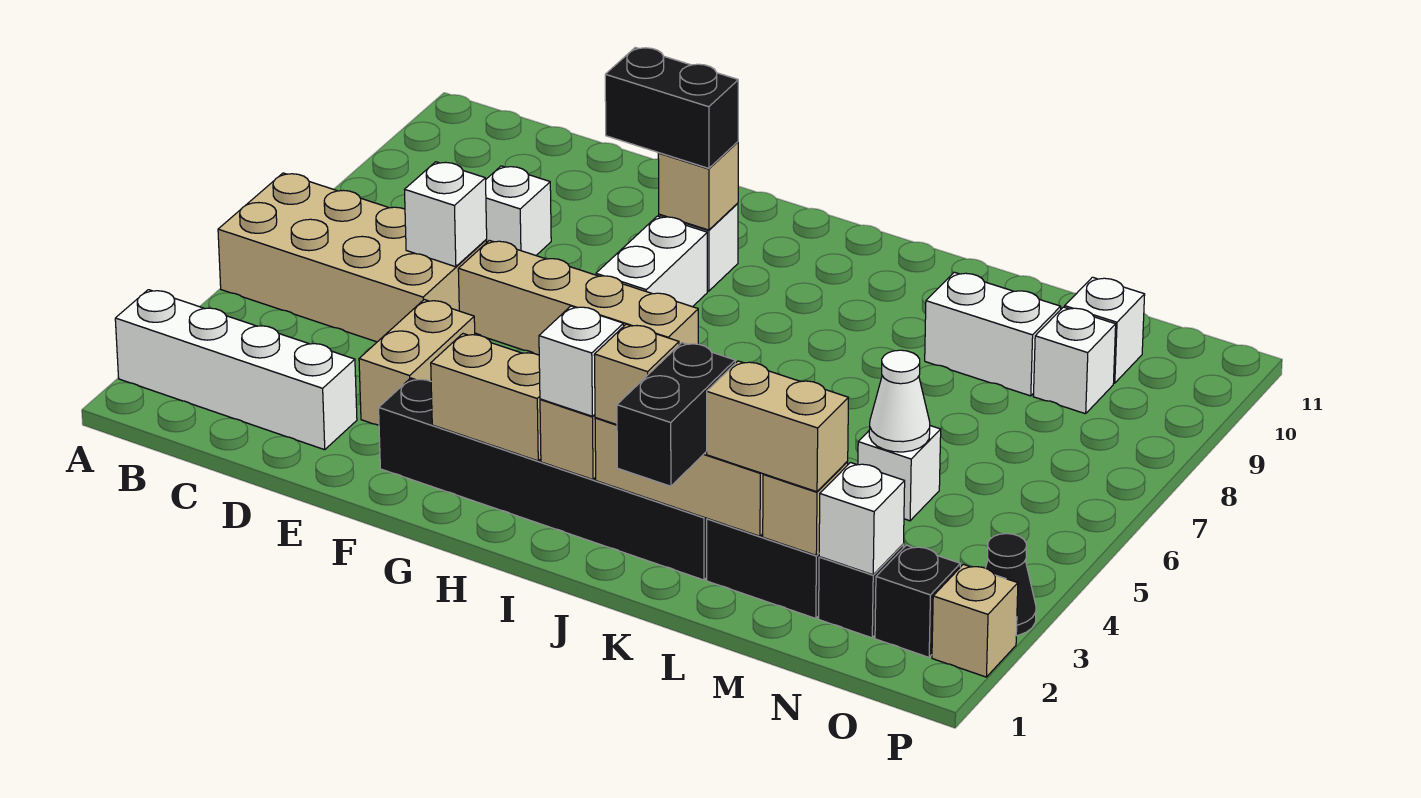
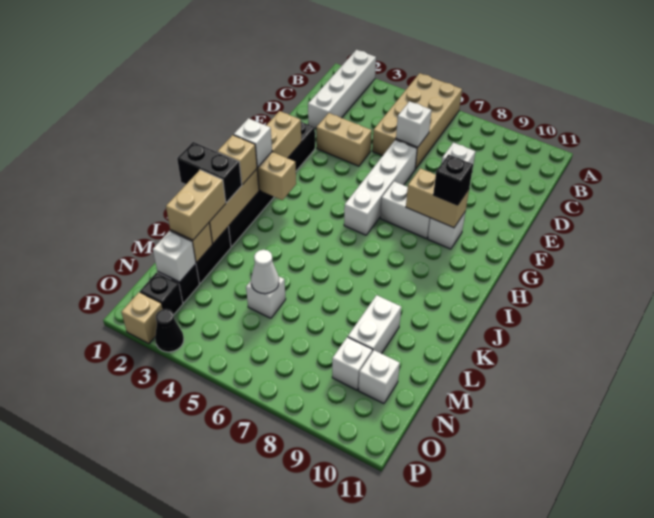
tan brick E6:H6 level 1 -> white brick E6:H6 level 1
black brick F9:G9 level 3 -> black brick G9 level 3
tan brick G9 level 2 -> tan brick G8:G9 level 2

